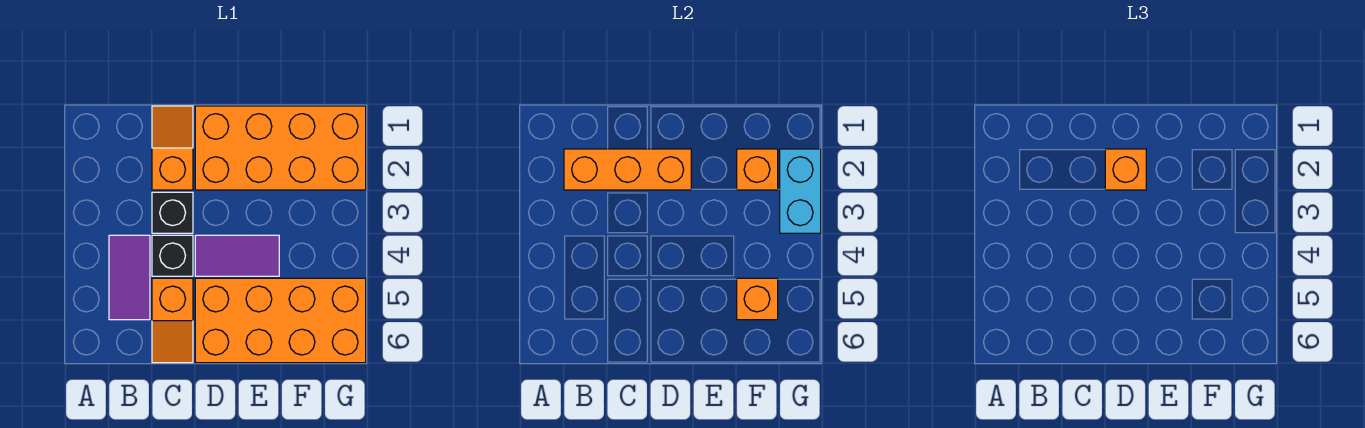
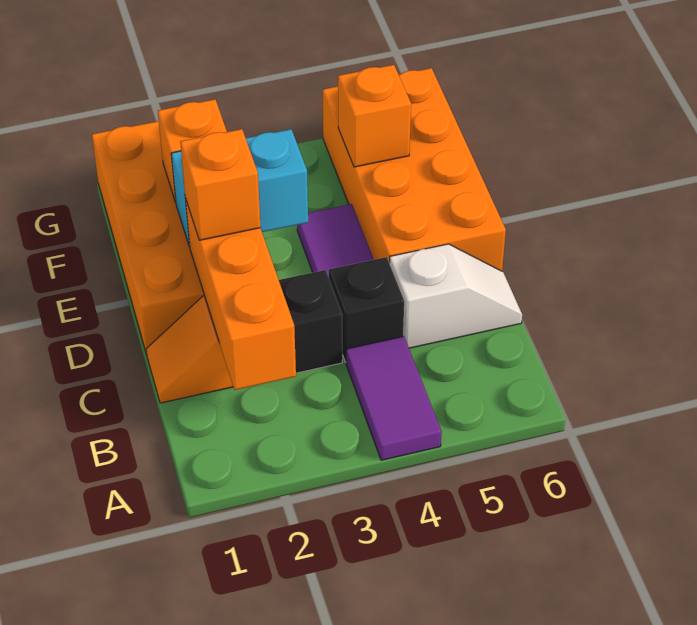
purple tile B4:B5 level 1 -> purple tile A4:B4 level 1
orange slope C5:C6 level 1 top 5 -> white slope C5:C6 level 1 top 5
cyan brick G2:G3 level 2 -> cyan brick E2:E3 level 2

